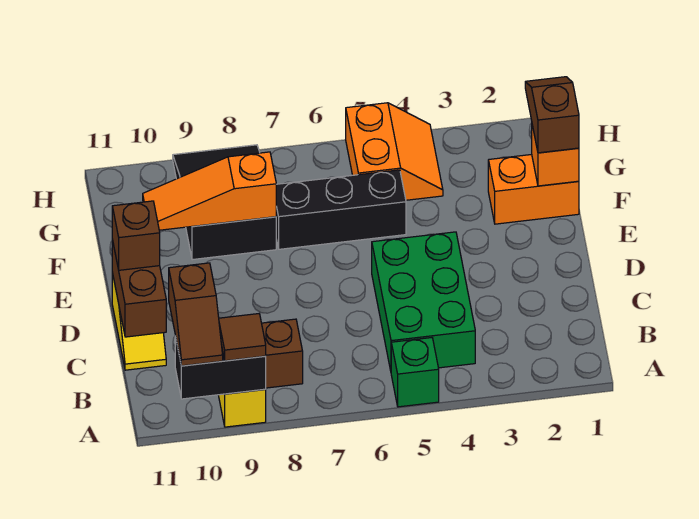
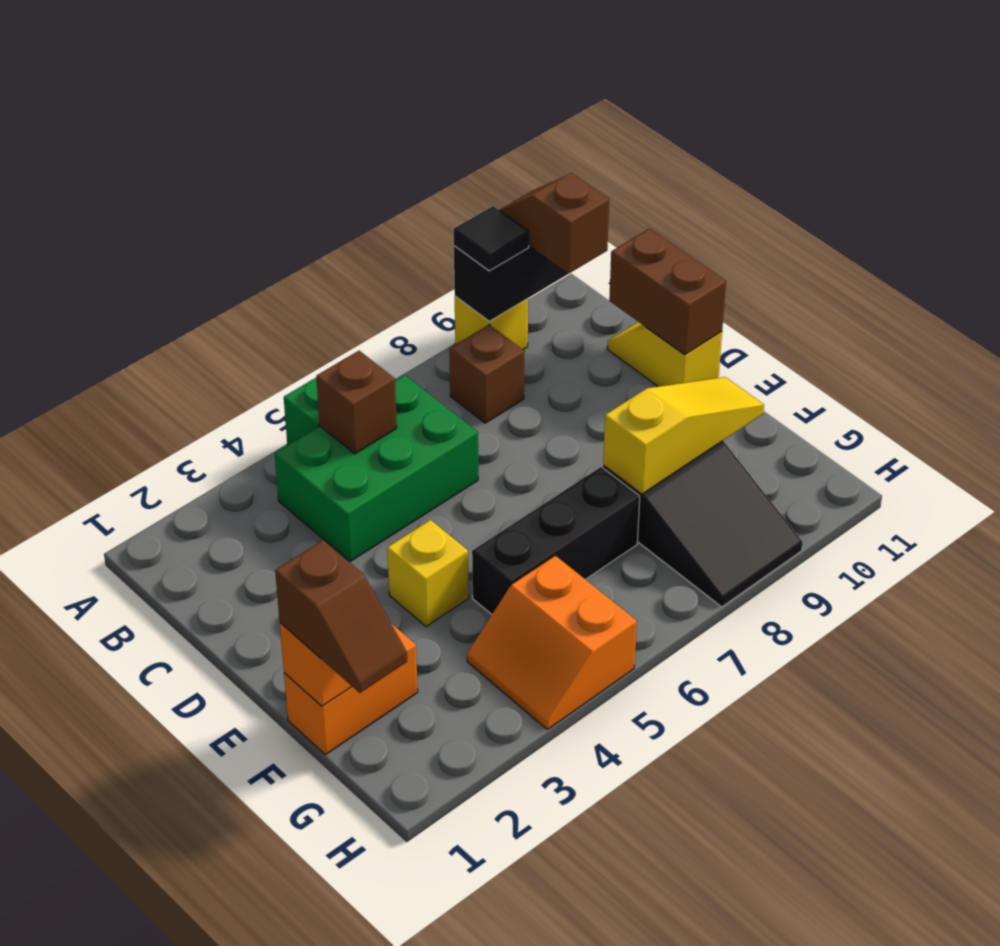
brown tile A9 level 3 -> black tile A9 level 3
green brick B4:D5 level 1 -> green brick B4:C6 level 1
brown brick D11 level 3 -> brown brick B5 level 2
none -> yellow brick E4 level 1
orange slope F8:F10 level 2 top 8 -> yellow slope F8:F10 level 2 top 8

